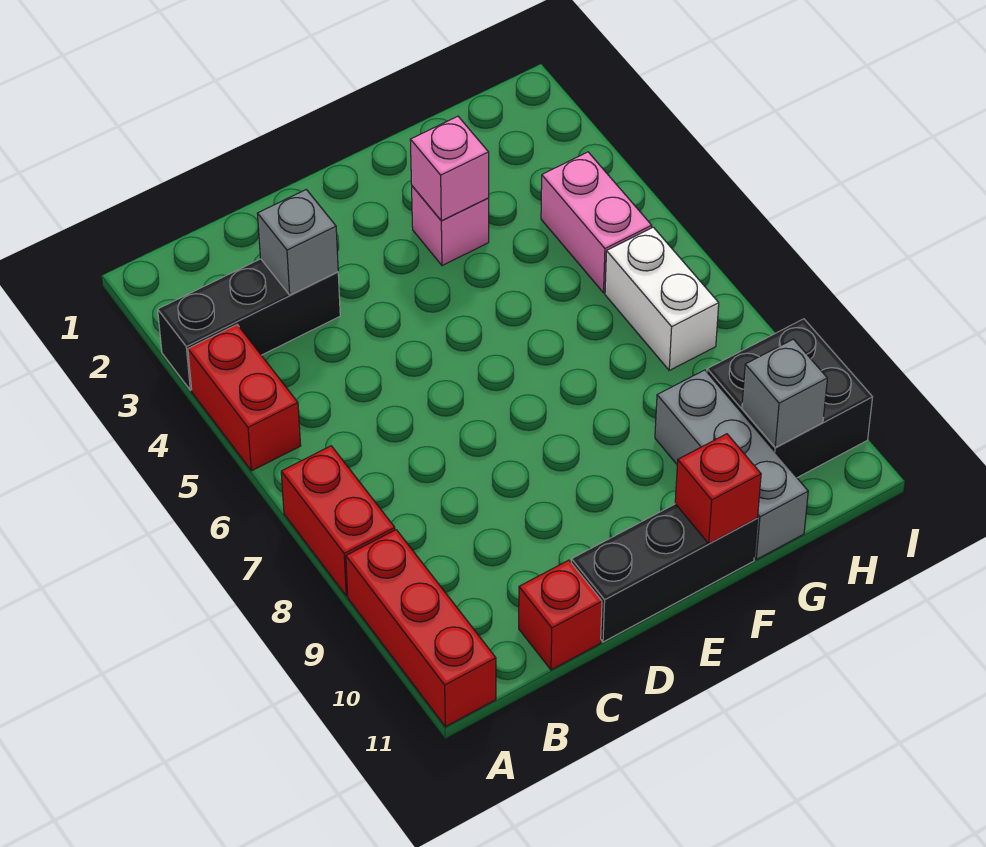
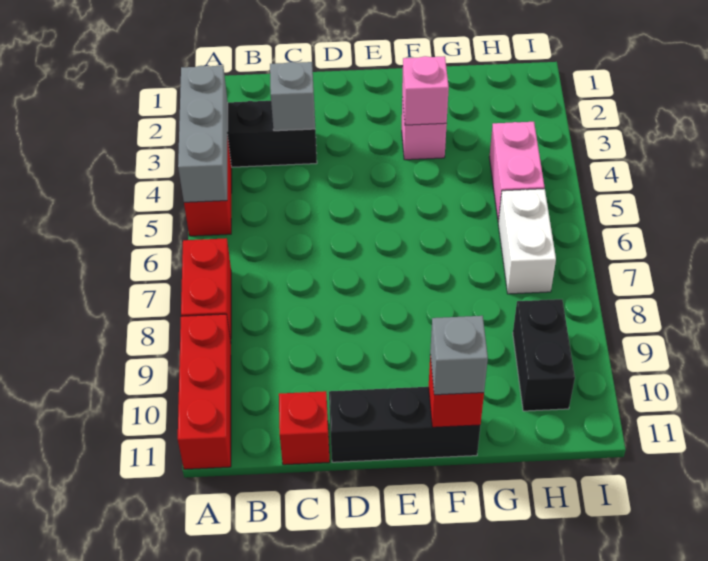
grey brick G9:G11 level 1 -> grey brick A3:A5 level 2
black brick H9:I10 level 1 -> black brick H9:H10 level 1
grey brick H10 level 2 -> grey brick F11 level 3

